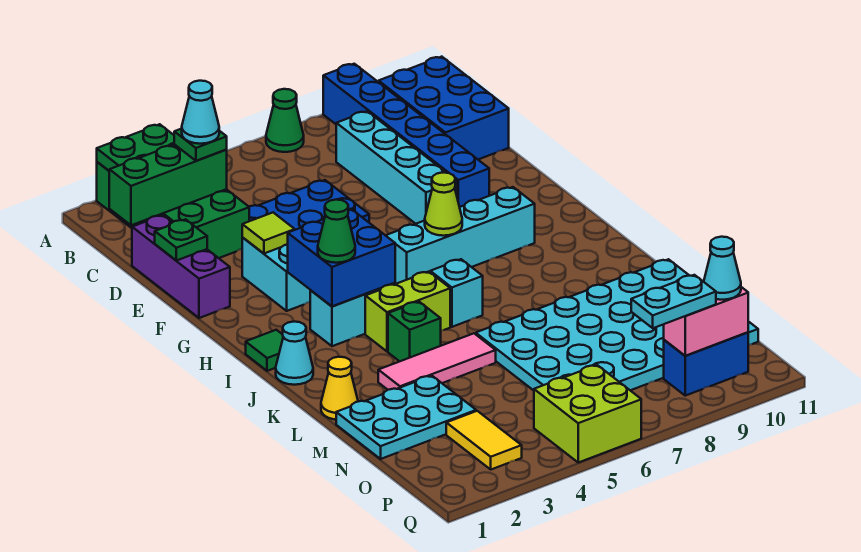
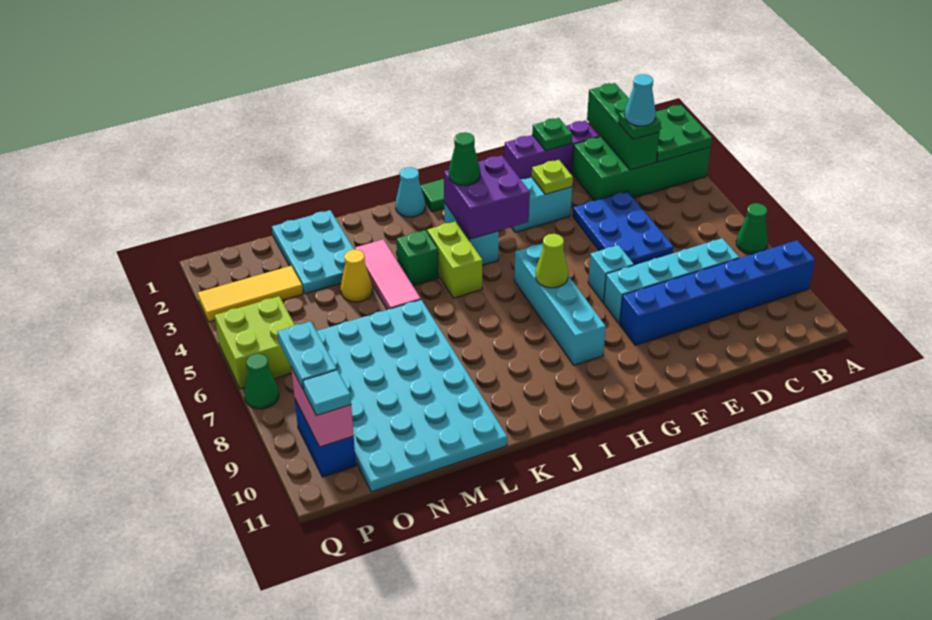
blue brick B10:D11 level 1 -> none
lime tile F3 level 2 -> lime plate F3 level 2
blue brick H3:I4 level 2 -> purple brick H3:I4 level 2
cyan brick J6 level 1 -> cyan brick F7 level 1
yellow cone L1 level 1 -> yellow cone M4 level 1
yellow tile O3:P3 level 1 -> yellow tile O3:Q3 level 1
cyan cone P10 level 3 -> cyan tile P10 level 3
none -> green cone Q7 level 1

